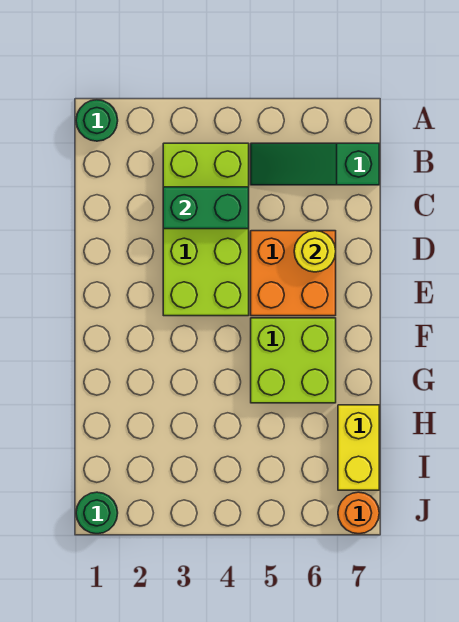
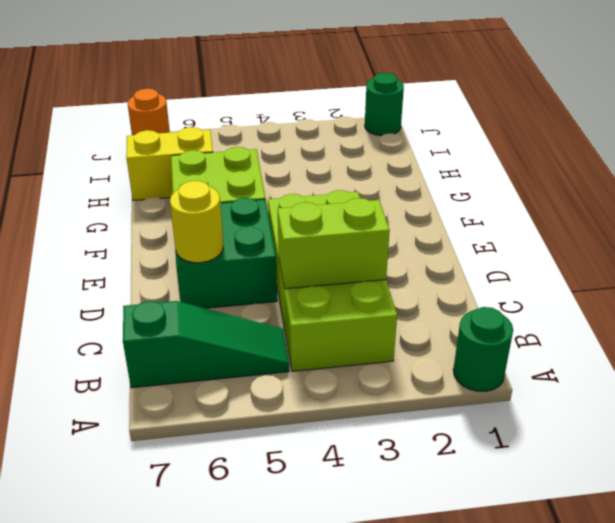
green brick C3:C4 level 2 -> lime brick C3:C4 level 2
orange brick D5:E6 level 1 -> green brick D5:E6 level 1
yellow brick H7:I7 level 1 -> yellow brick H6:H7 level 1

